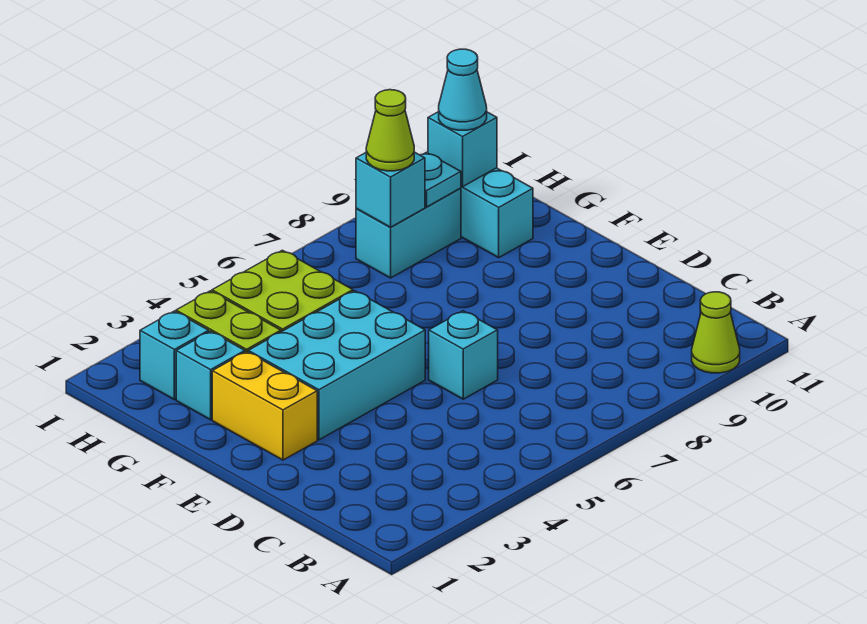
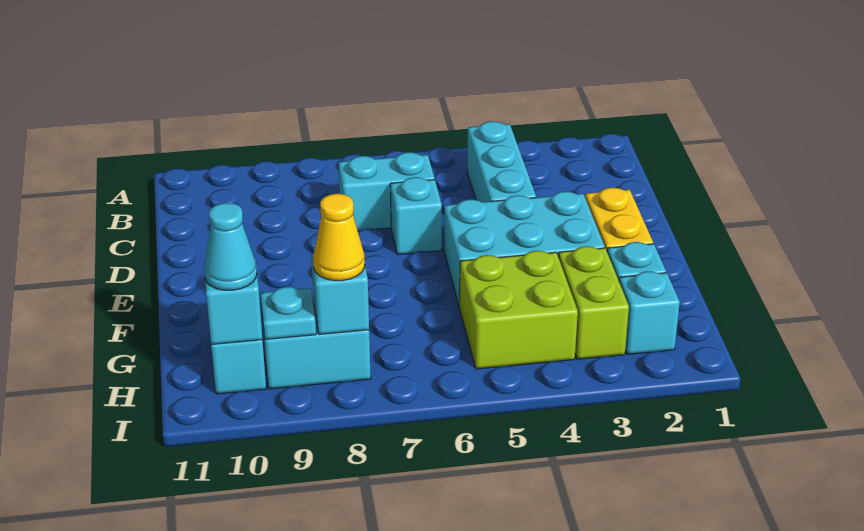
lime cone A10 level 1 -> none
none -> cyan brick B4:D4 level 1
none -> cyan brick C6:C7 level 1
lime cone H8 level 3 -> yellow cone H8 level 3

